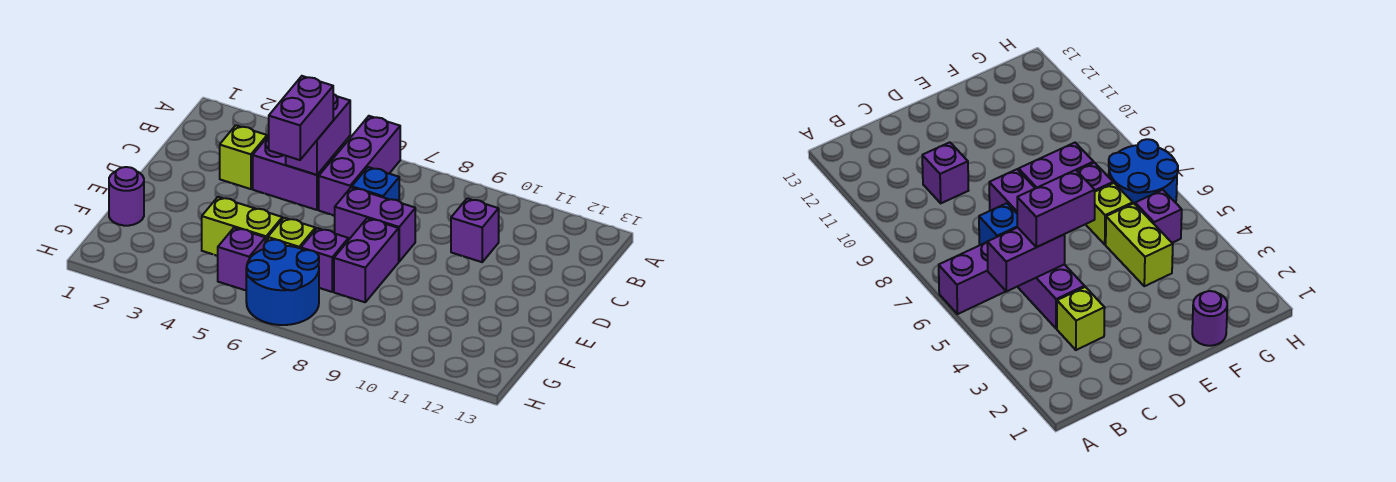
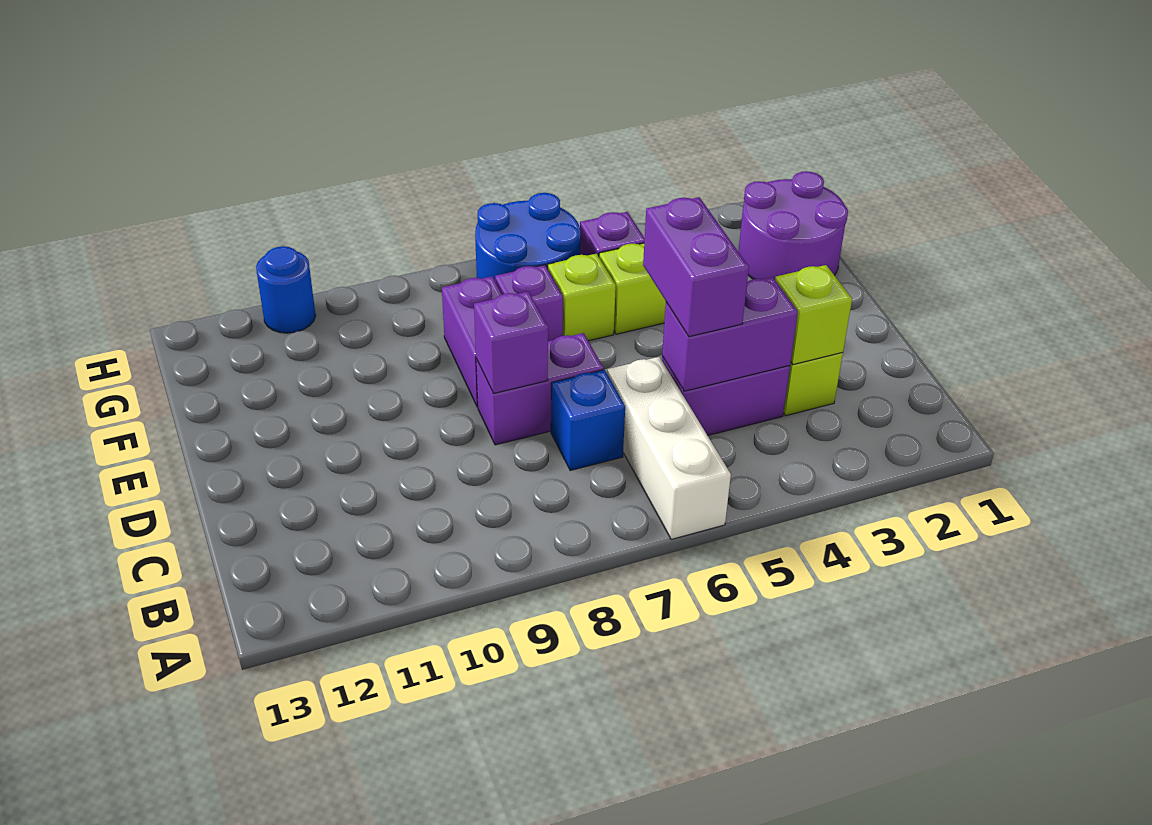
purple brick A6:C6 level 1 -> white brick A6:C6 level 1
purple brick B5:C5 level 2 -> purple brick C4:C5 level 2
none -> lime brick C3 level 2
purple brick C10 level 1 -> purple brick D8 level 2
purple round brick F1 level 1 -> purple round brick F1:G2 level 1
none -> blue round brick H11 level 1

